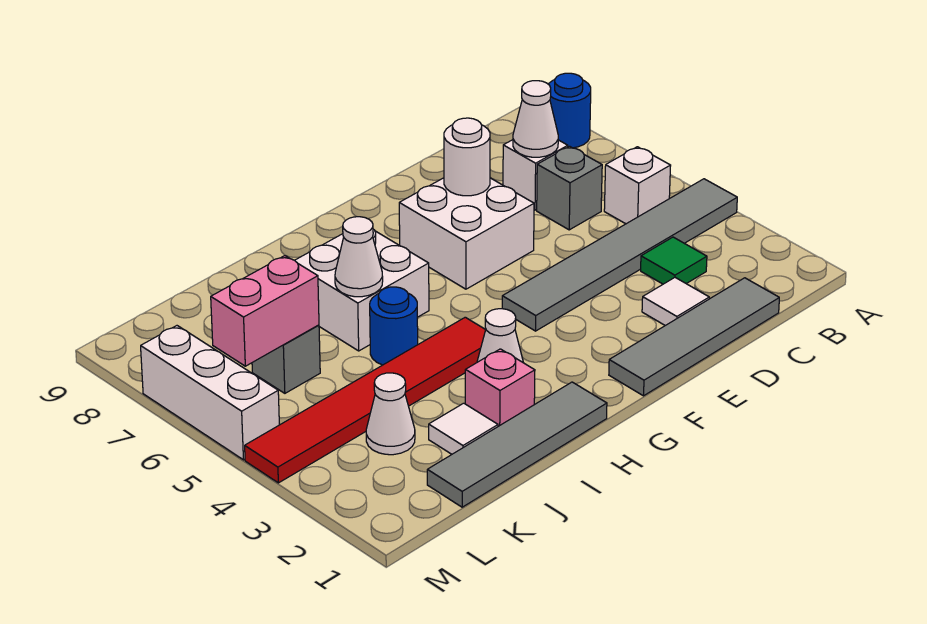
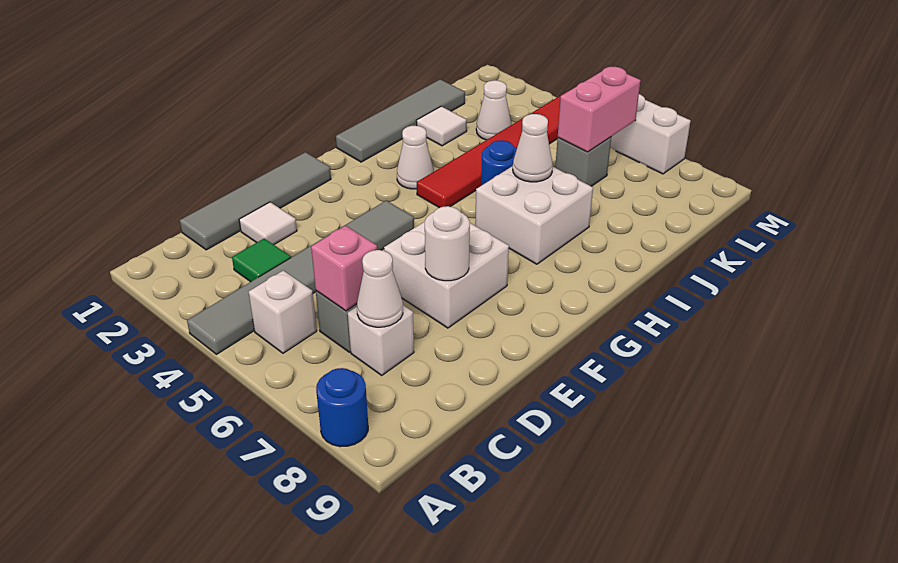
pink brick I2 level 1 -> pink brick C6 level 2

